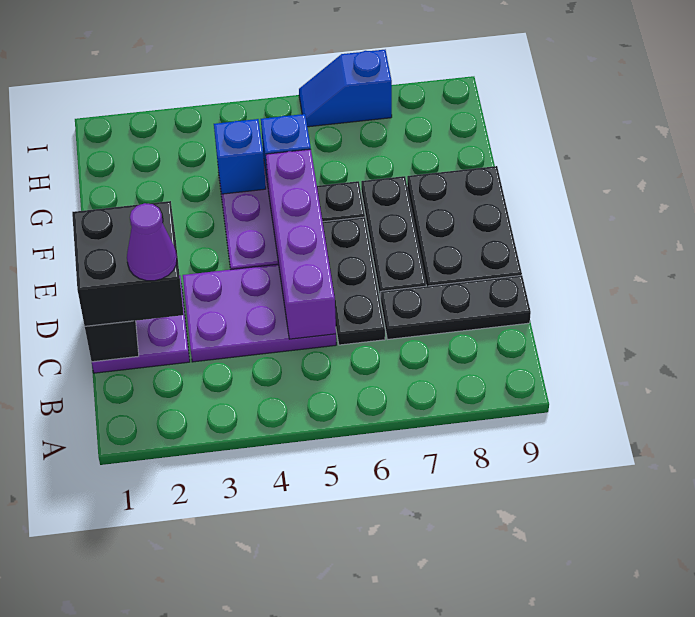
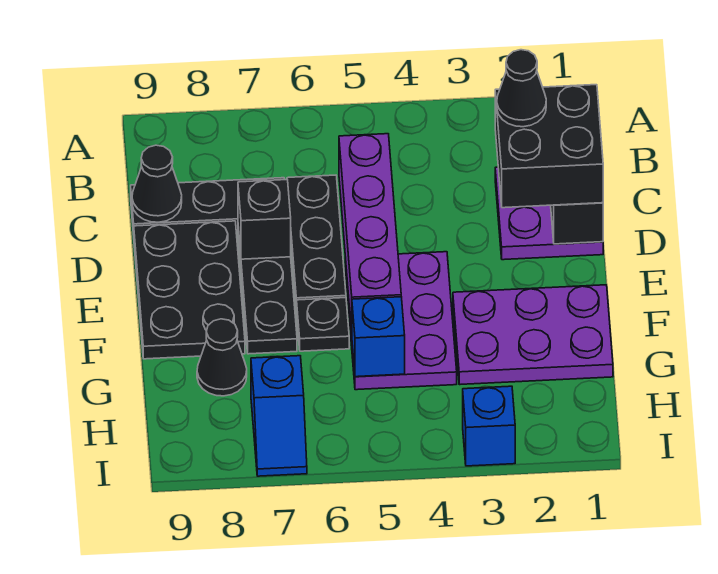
purple cone C2 level 4 -> black cone C2 level 4
purple plate C3:D5 level 1 -> purple plate F1:G3 level 1
none -> black cone C9 level 2
none -> black brick D7 level 2
blue brick G4 level 2 -> blue brick I3 level 1
none -> black cone G8 level 1
blue slope I6:I7 level 1 top 7 -> blue slope H7:I7 level 1 top H

